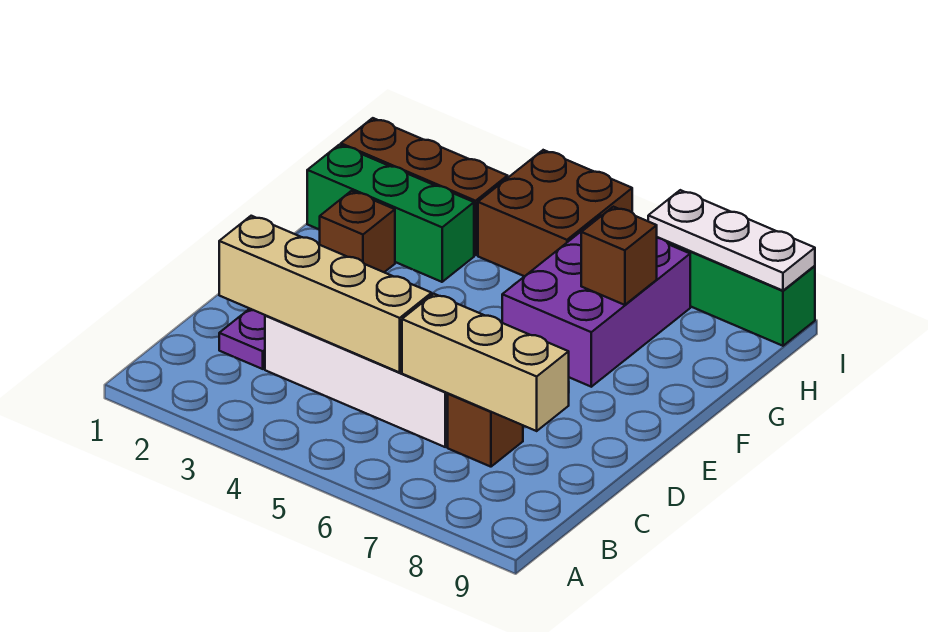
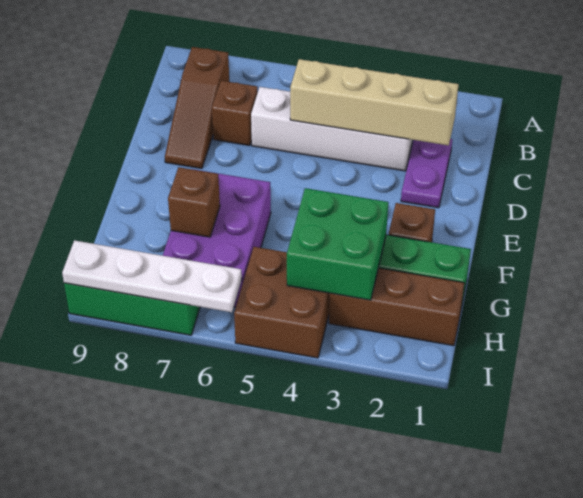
none -> brown slope B8:D8 level 1 top B
tan brick C6:C8 level 2 -> none
none -> green brick G3:H4 level 2
white plate I7:I9 level 2 -> white plate I6:I9 level 2

